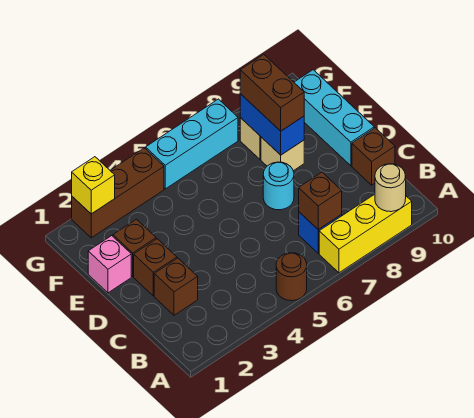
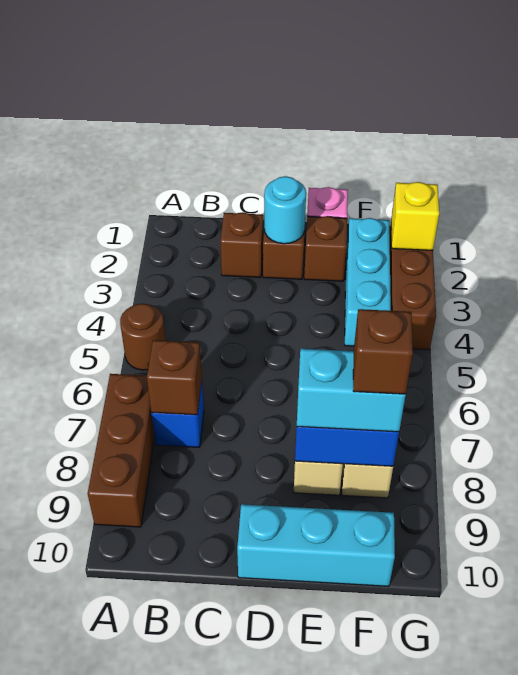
yellow brick A7:A9 level 1 -> brown brick A7:A9 level 1
tan round brick A9 level 2 -> none
brown brick C10 level 1 -> brown brick F8 level 4
cyan round brick D7 level 1 -> cyan round brick D2 level 2
brown brick E8:F8 level 3 -> cyan brick E8:F8 level 3
cyan brick G5:G7 level 1 -> cyan brick F2:F4 level 1

